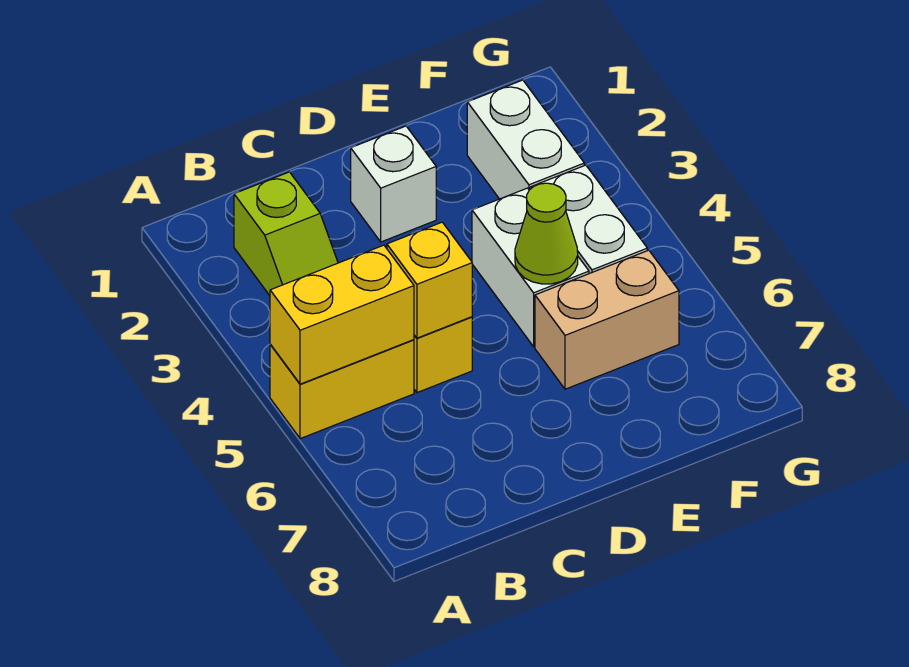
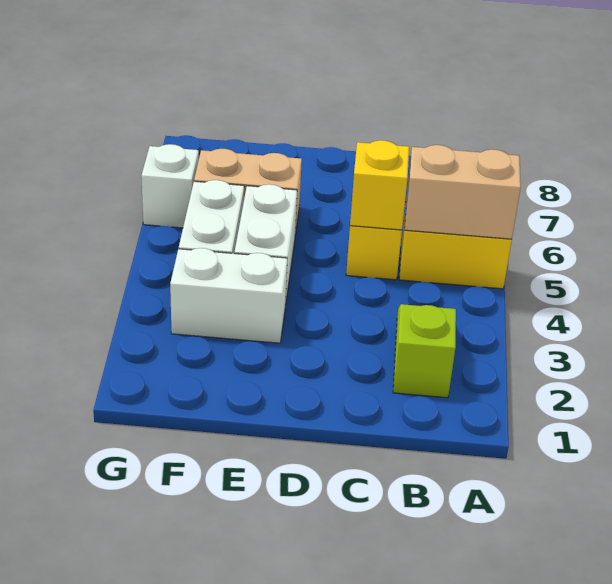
yellow brick A5:B5 level 2 -> tan brick A5:B5 level 2
white brick D2 level 1 -> white brick G6 level 1
lime cone E5 level 2 -> none
white brick F2:F3 level 1 -> white brick E3:F3 level 1

